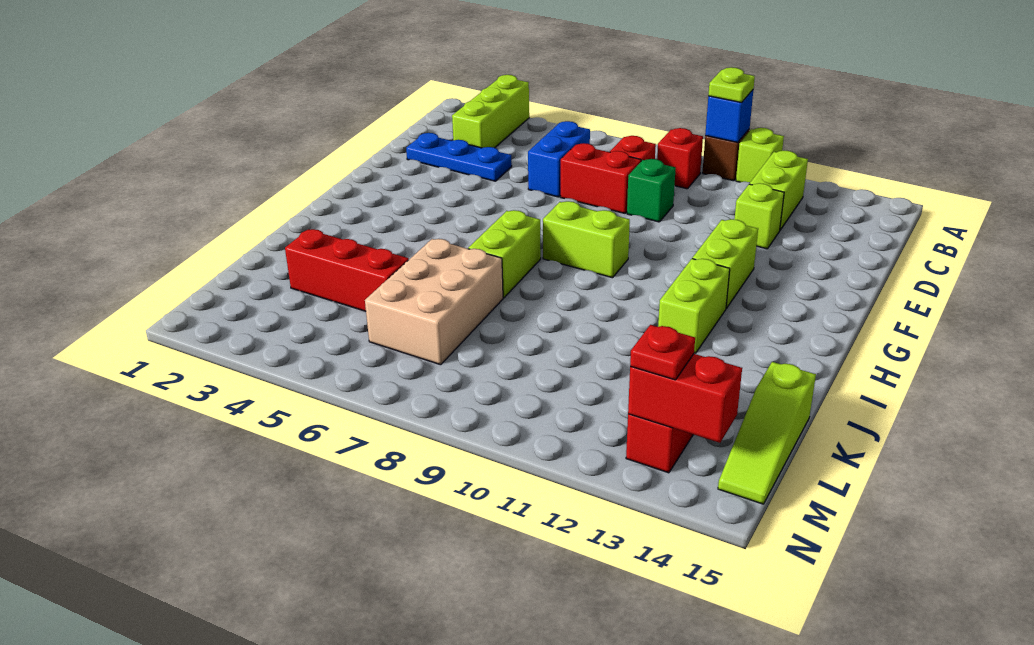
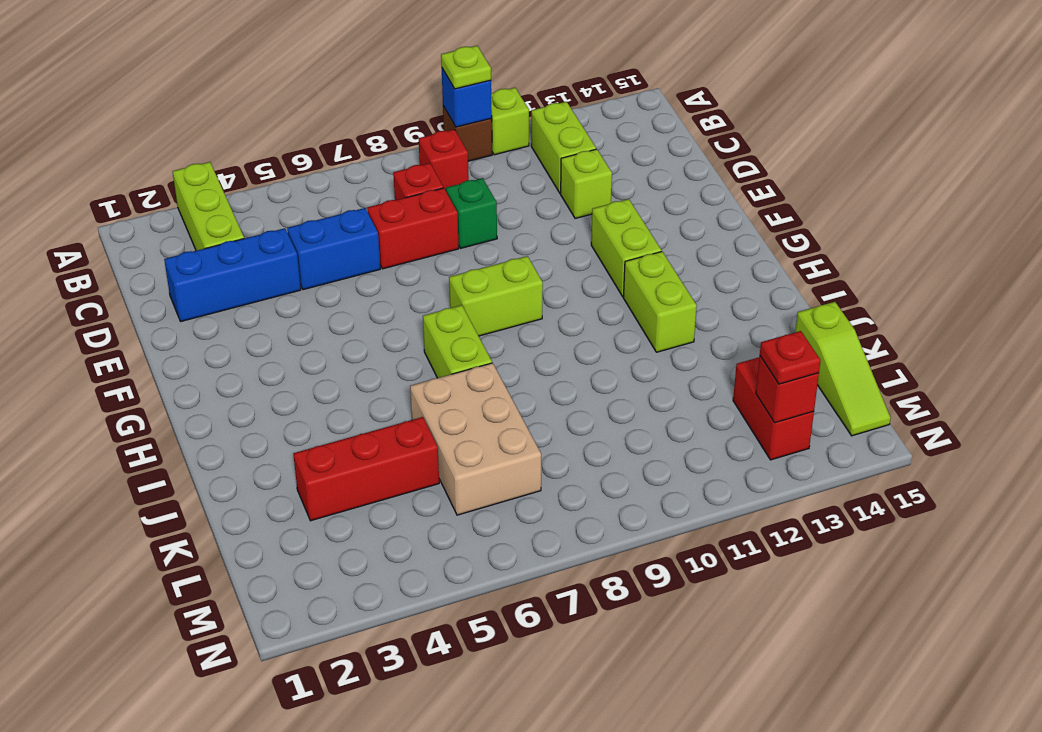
blue brick C6:D6 level 1 -> blue brick D5:D6 level 1
blue plate D2:D4 level 1 -> blue brick D2:D4 level 1
red brick M13:M14 level 2 -> red brick M13 level 2

